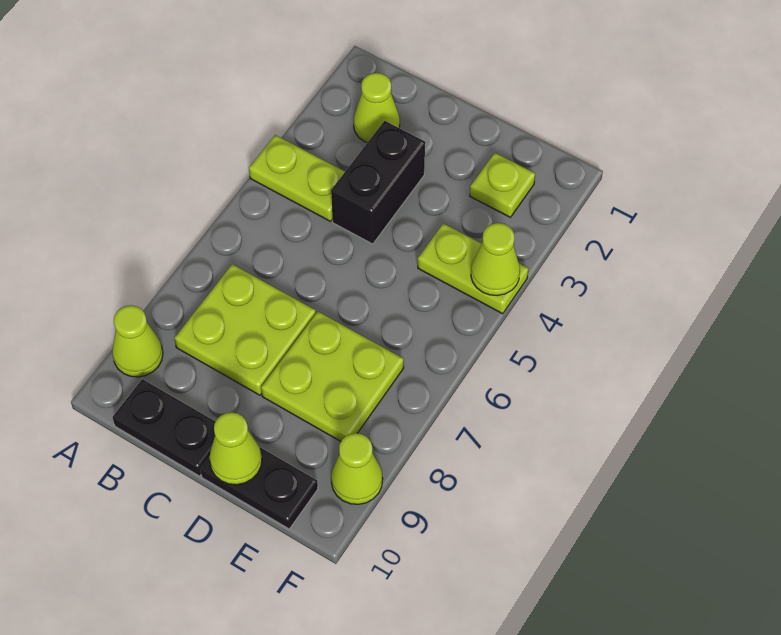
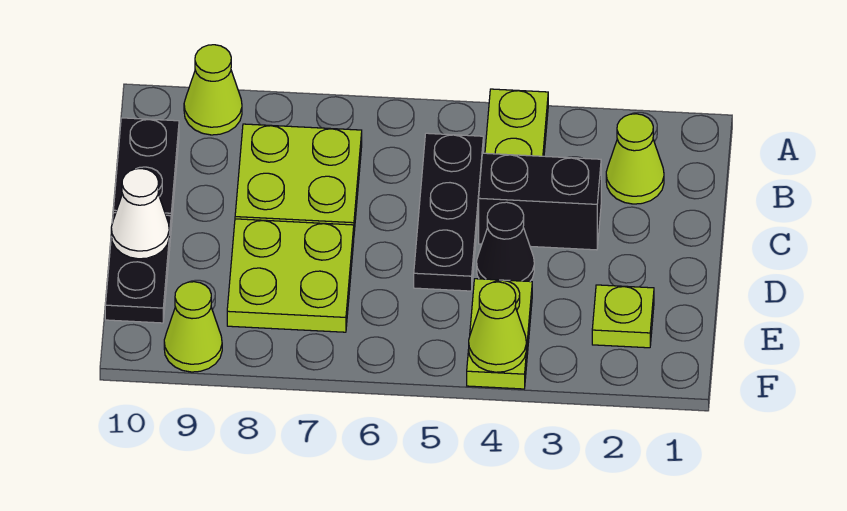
none -> black plate B5:D5 level 1
none -> black cone D4 level 1
lime cone D10 level 2 -> white cone D10 level 2

